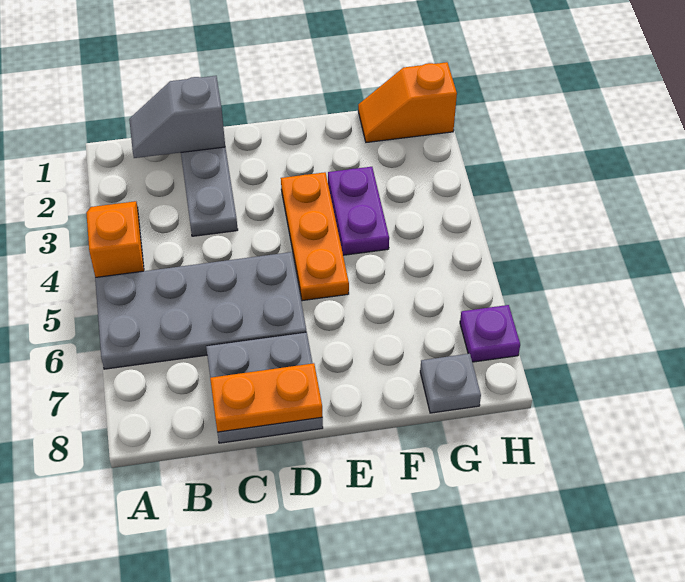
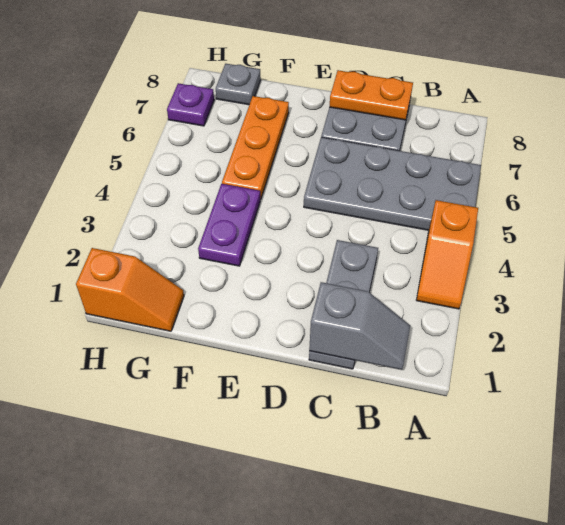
orange plate E3:E5 level 1 -> orange plate F5:F7 level 1

